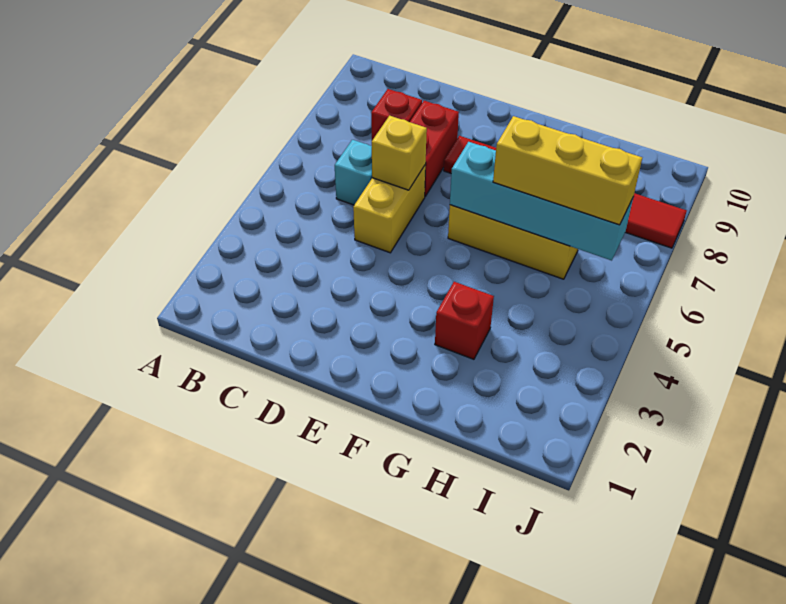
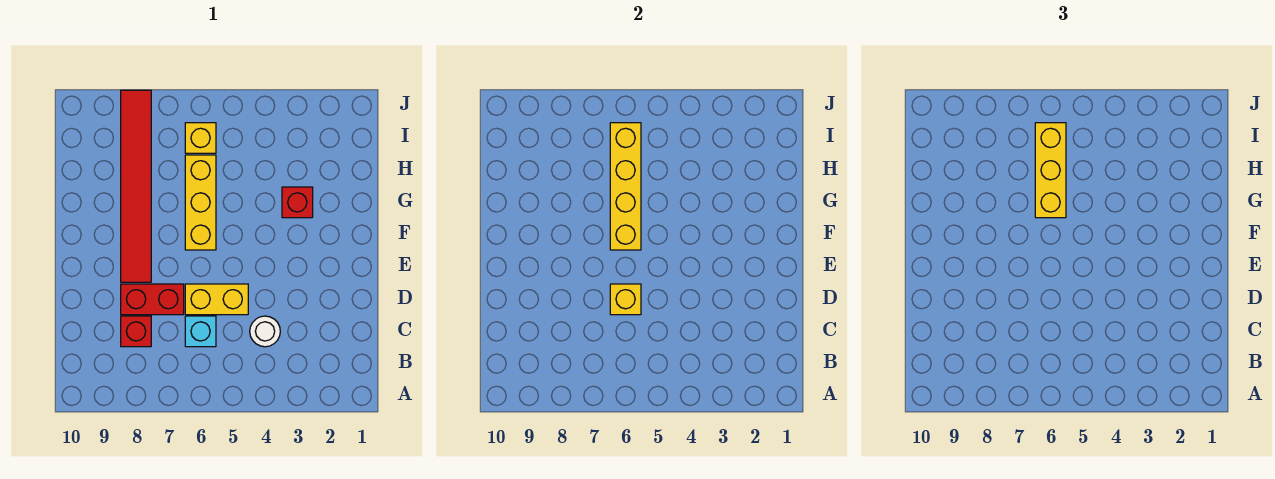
none -> white round brick C4 level 1
cyan brick F6:I6 level 2 -> yellow brick F6:I6 level 2
none -> yellow brick I6 level 1

